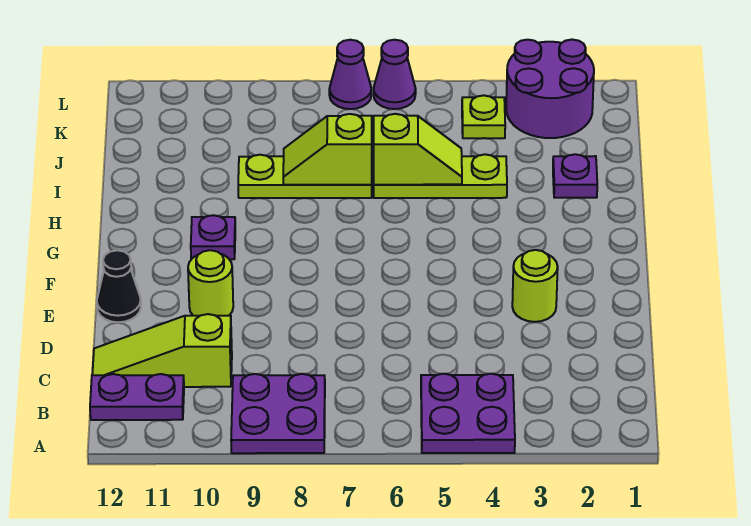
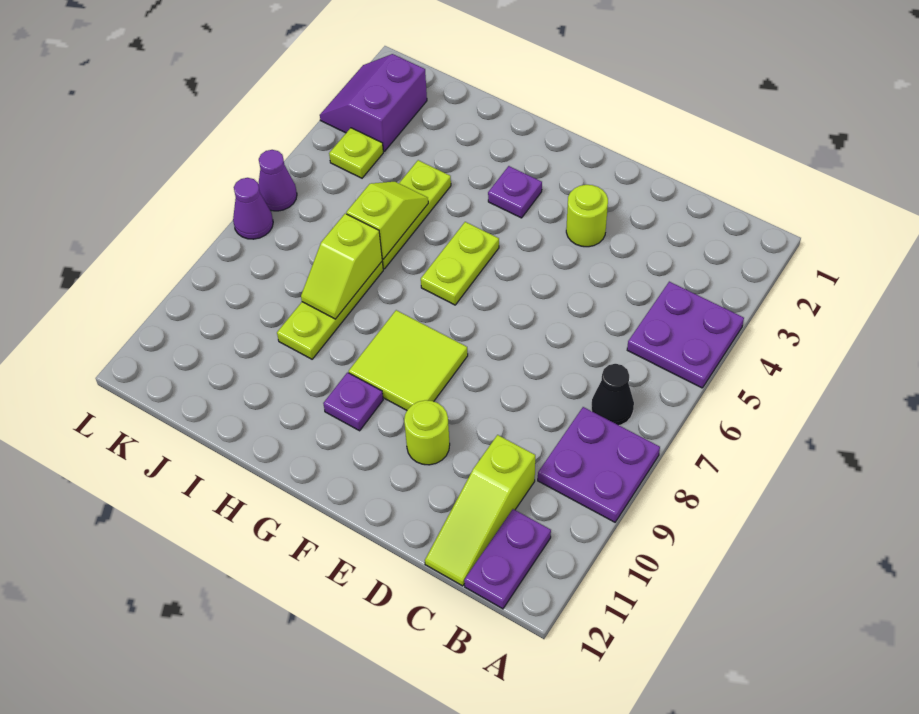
black cone E12 level 1 -> black cone B7 level 1
none -> lime tile F8:G9 level 1
none -> lime plate G5:G6 level 1
purple plate I2 level 1 -> purple plate G3 level 1
purple round brick K2:L3 level 1 -> purple slope K2:L3 level 1 top K

